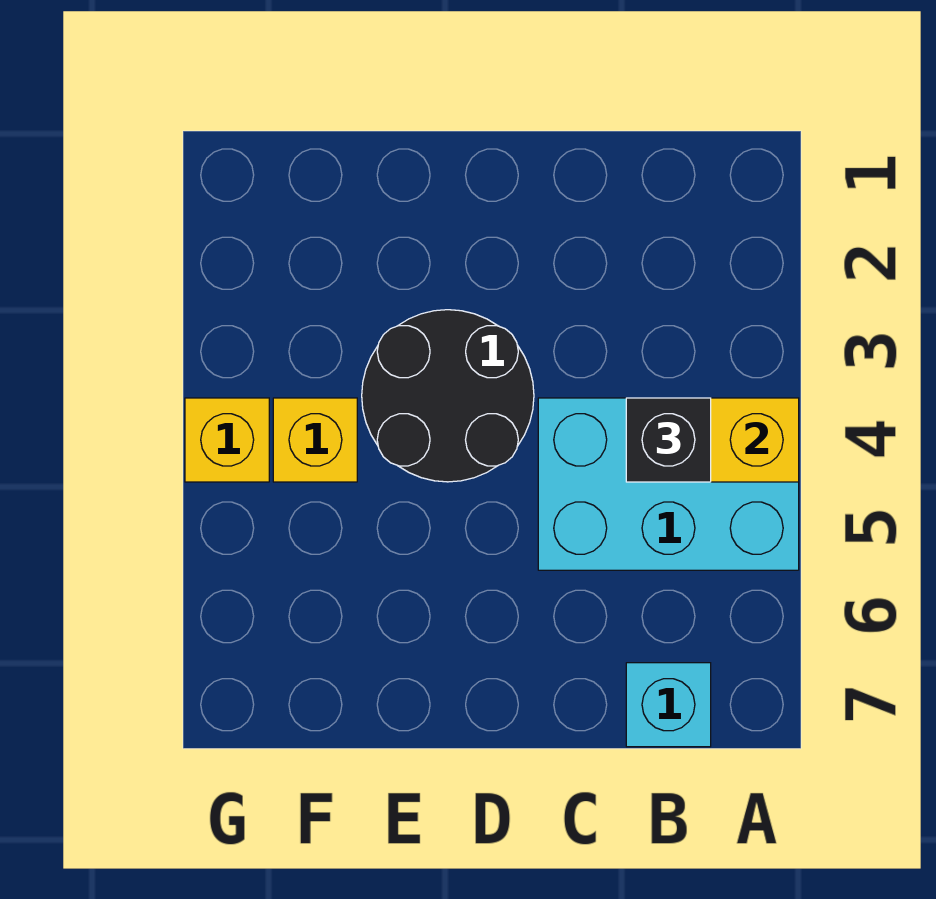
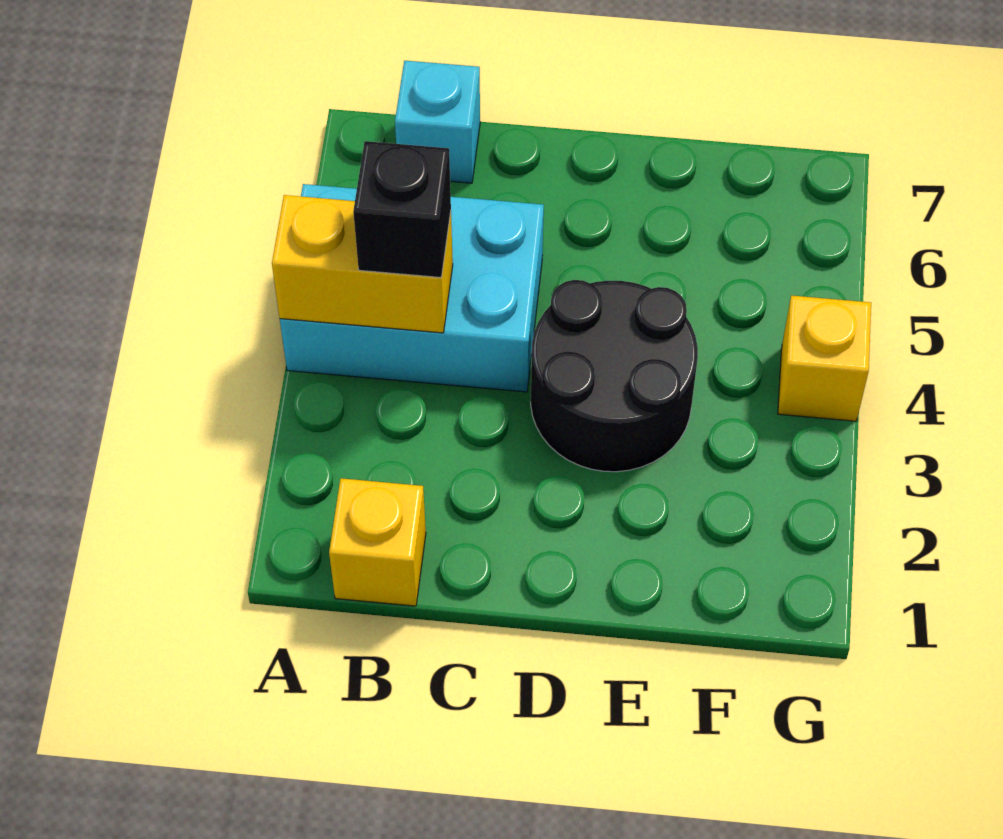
yellow brick F4 level 1 -> yellow brick B1 level 1

